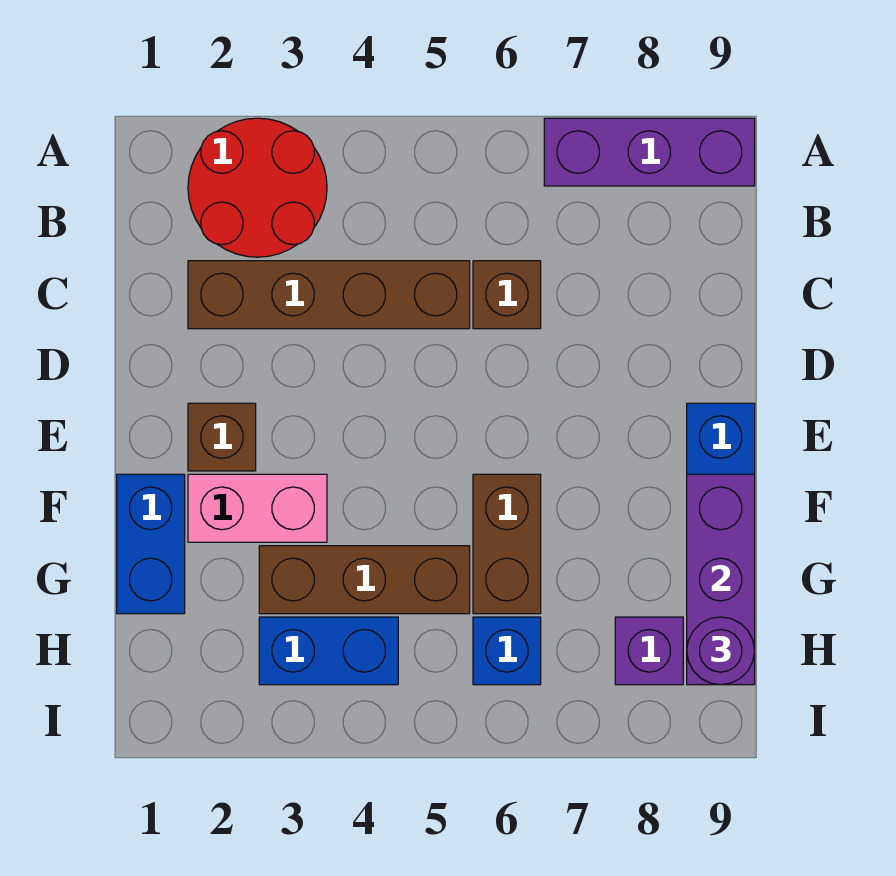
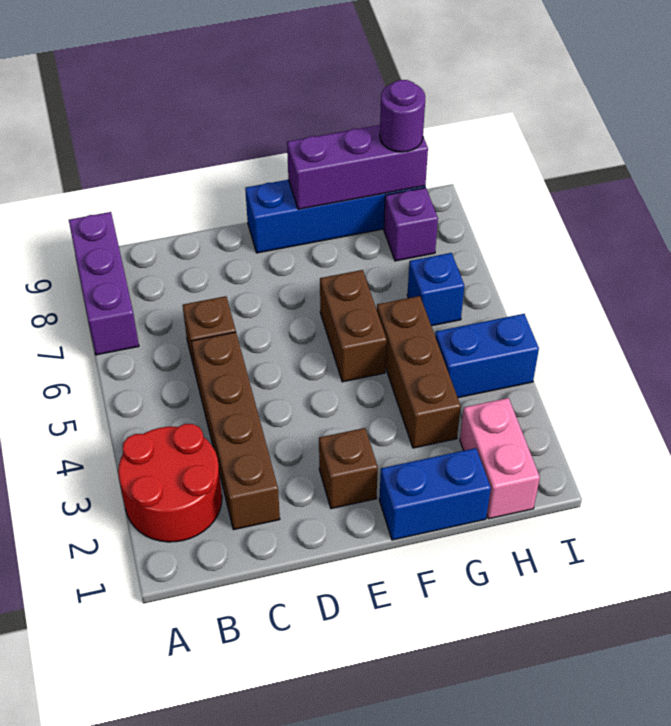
pink brick F2:F3 level 1 -> pink brick H1:H2 level 1
brown brick F6:G6 level 1 -> brown brick F5:F6 level 1
blue brick H3:H4 level 1 -> blue brick H4:I4 level 1

